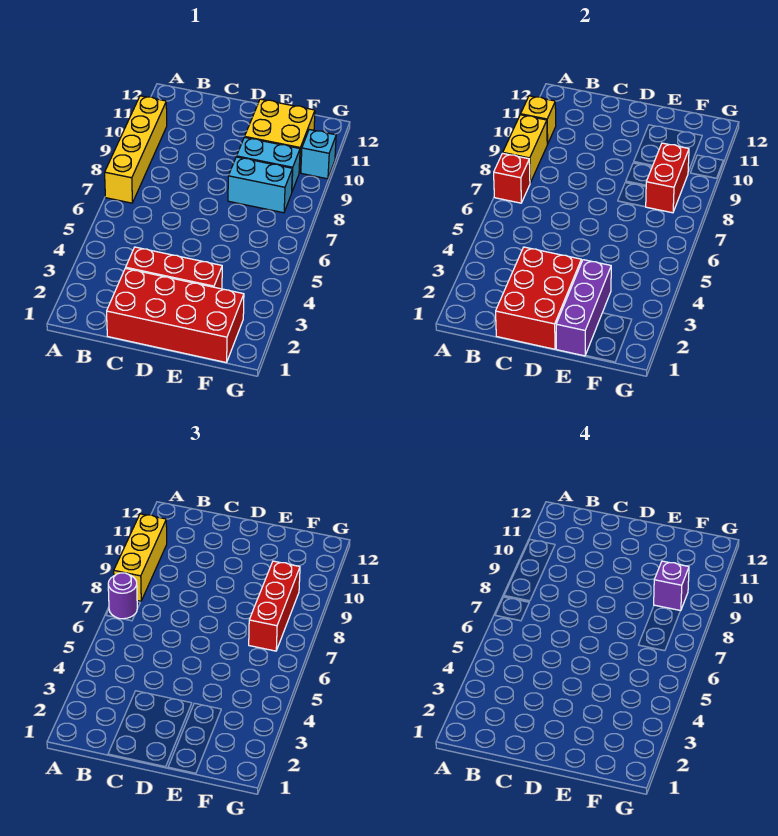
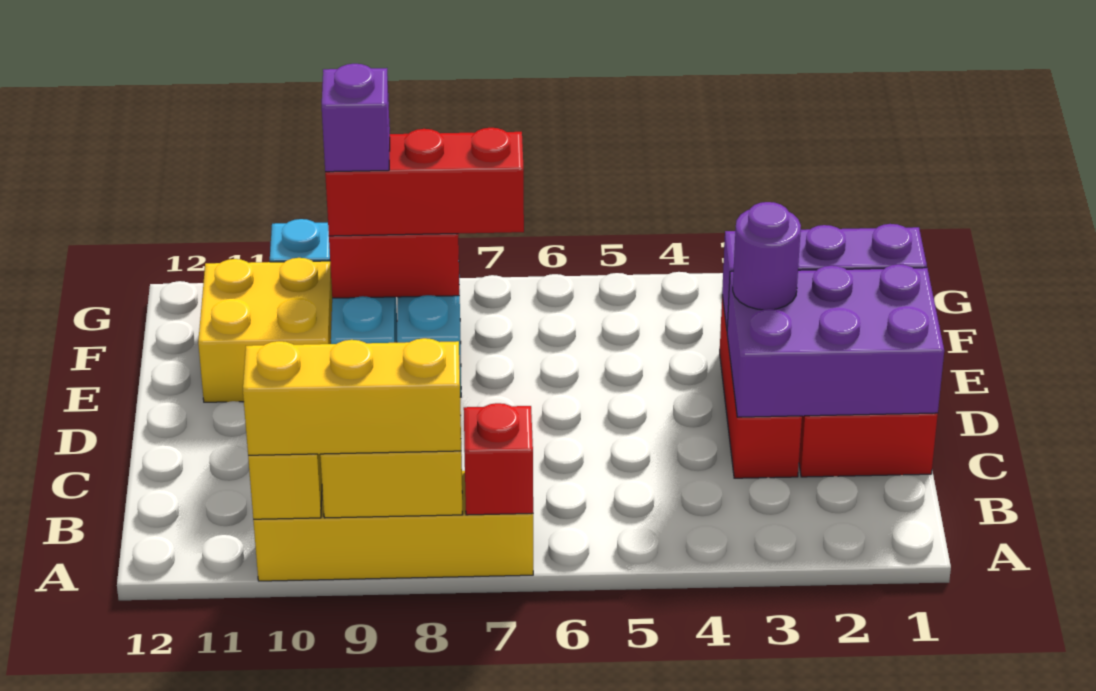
purple round brick A7 level 3 -> purple round brick D3 level 3
red brick C1:D3 level 2 -> purple brick C1:D3 level 2

